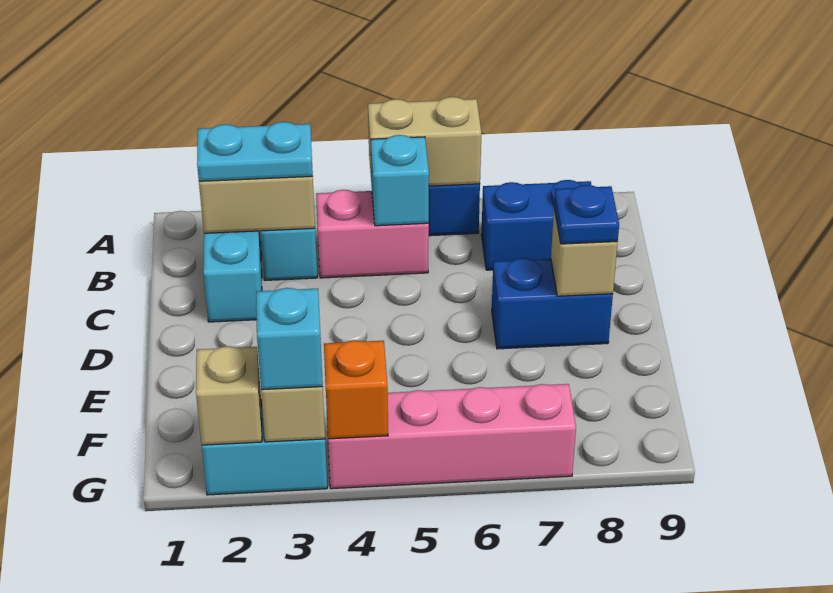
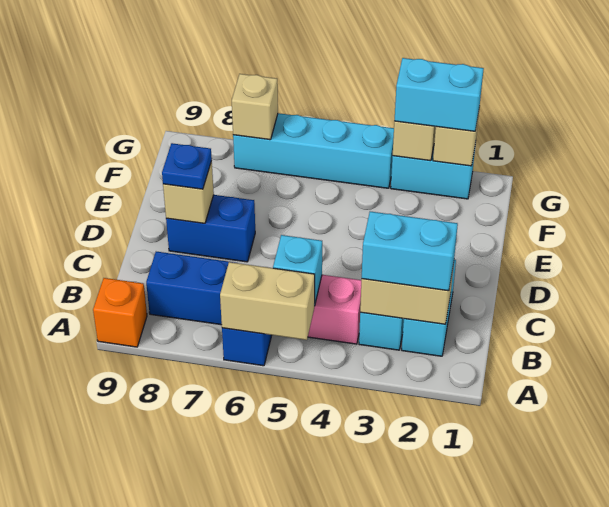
cyan plate B2:B3 level 3 -> cyan brick B2:B3 level 3
cyan brick G3 level 3 -> cyan brick G2:G3 level 3
pink brick G4:G7 level 1 -> cyan brick G4:G7 level 1
orange brick G4 level 2 -> orange brick A9 level 1
none -> tan brick G7 level 2

